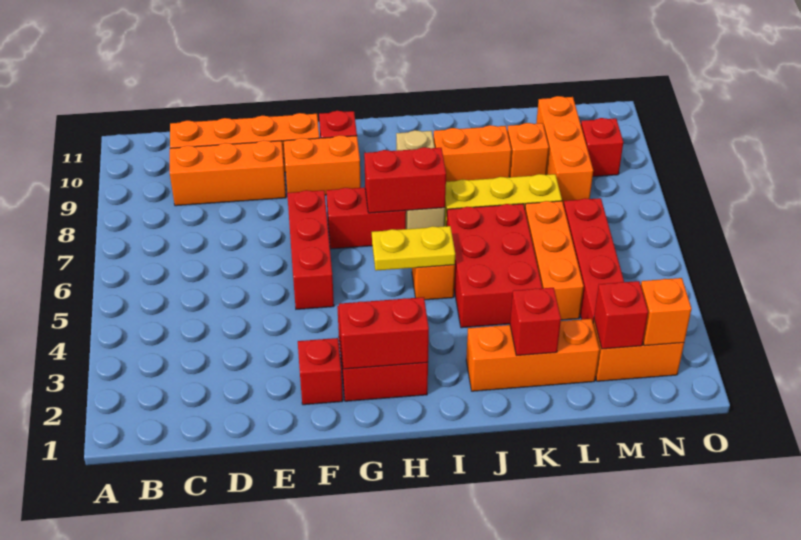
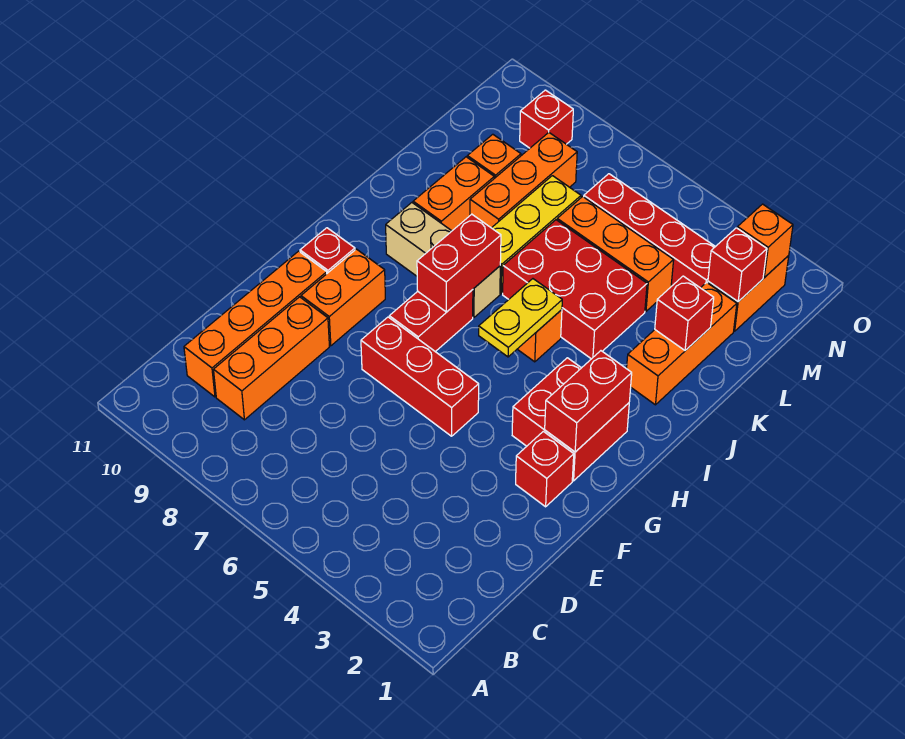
orange brick M8:M10 level 1 -> orange brick K8:M8 level 1

